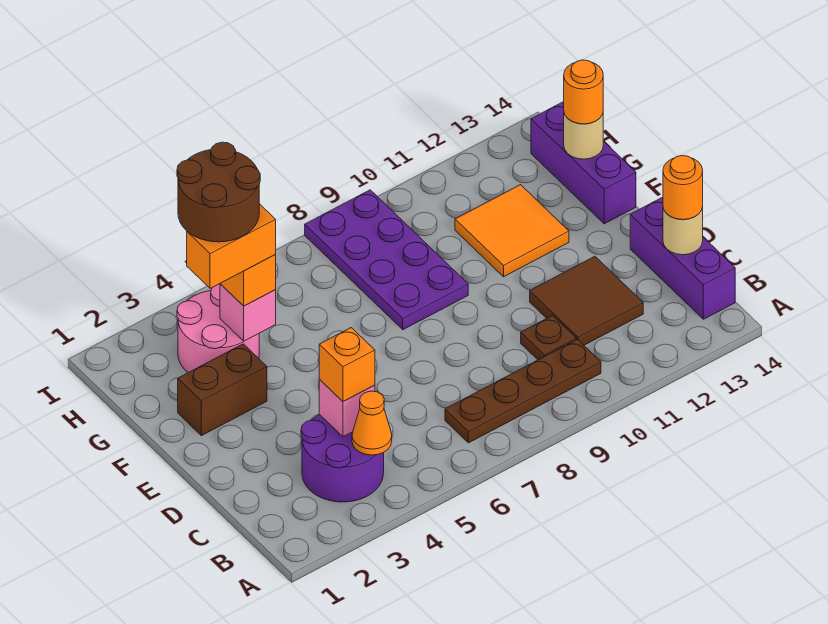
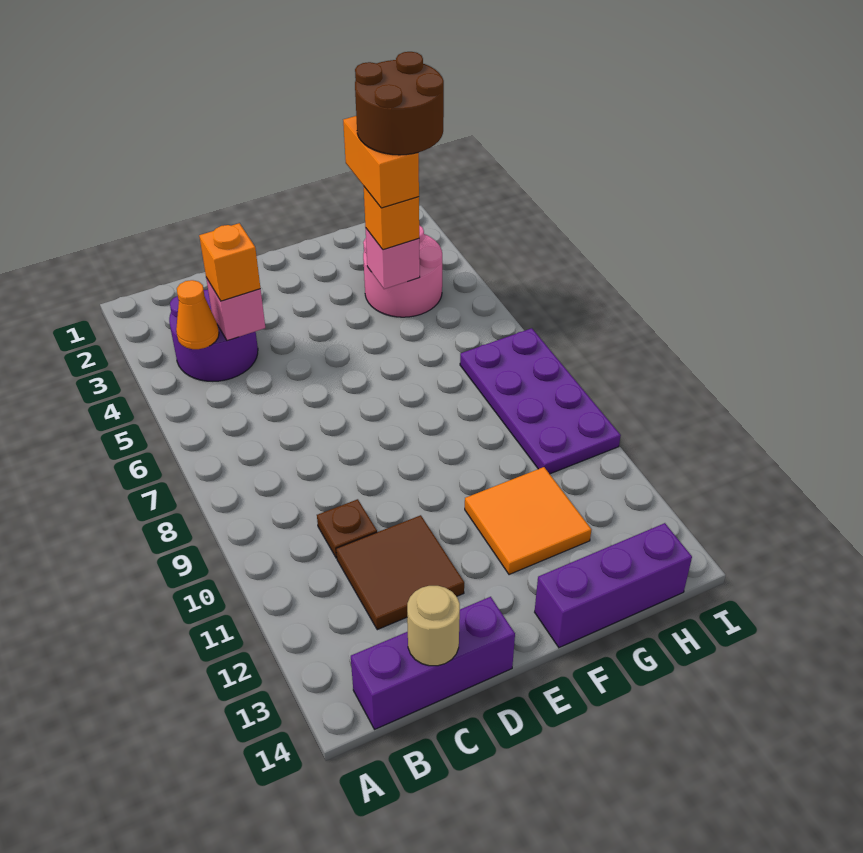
brown plate B7:B10 level 1 -> none
orange round brick C14 level 3 -> none
brown brick F2:F3 level 1 -> none
purple plate F8:I9 level 1 -> purple plate H7:I10 level 1
tan round brick G14 level 2 -> none
orange round brick G14 level 3 -> none

